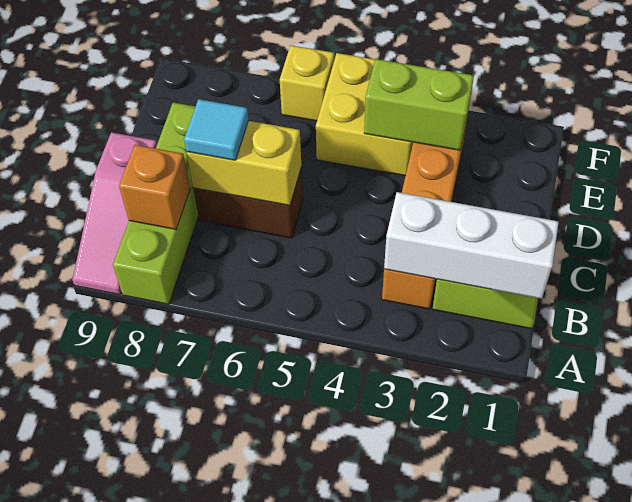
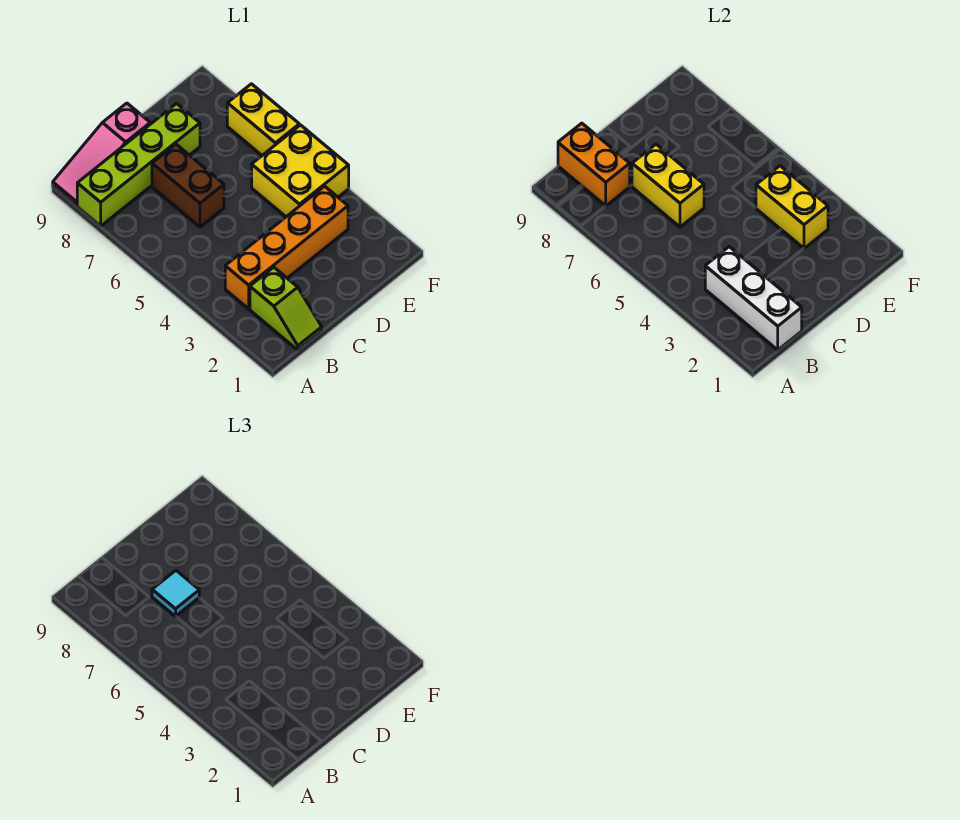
orange brick B8 level 2 -> orange brick B8:B9 level 2
lime brick E3:E4 level 2 -> yellow brick E3:E4 level 2
yellow brick F6 level 1 -> yellow brick F6:F7 level 1

